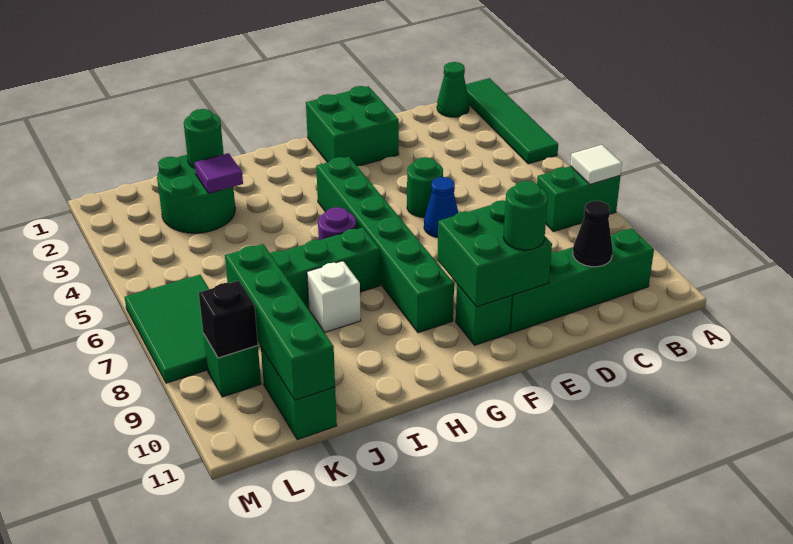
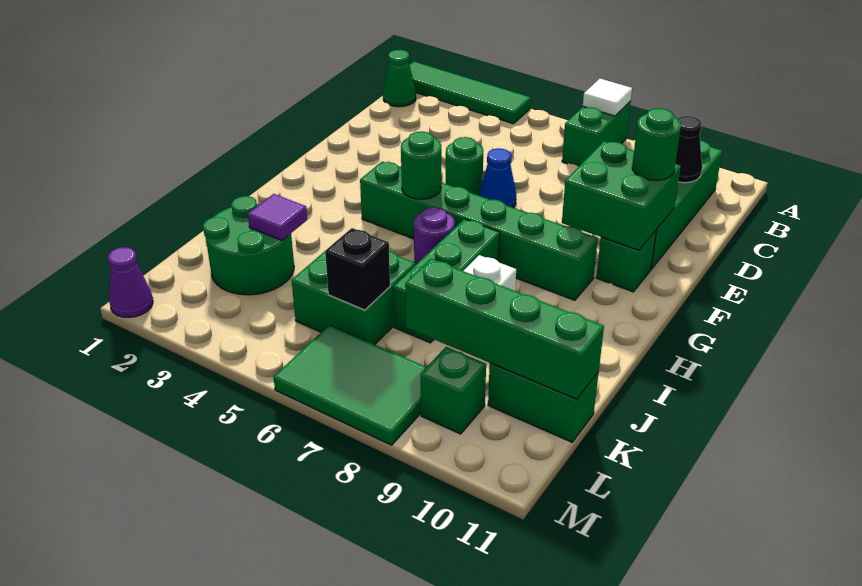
green brick E1:F2 level 1 -> green brick J5:K6 level 1
green round brick J2 level 2 -> green round brick G5 level 2
black brick L9 level 2 -> black brick K6 level 2
none -> purple cone M1 level 1

